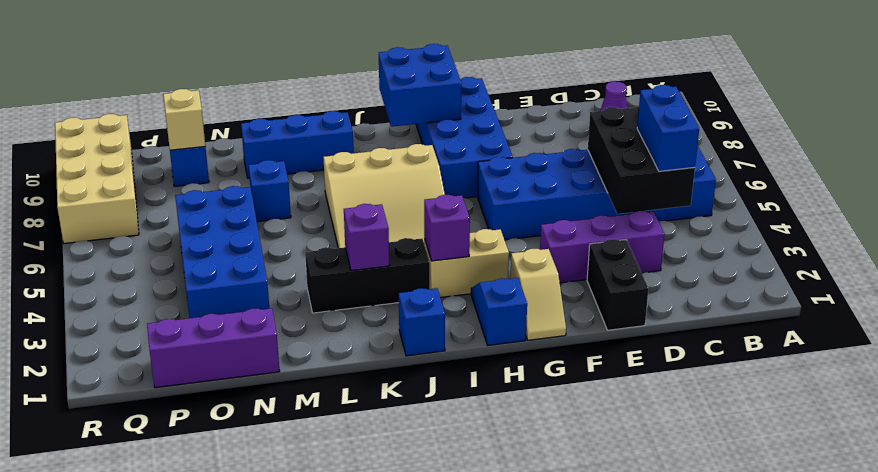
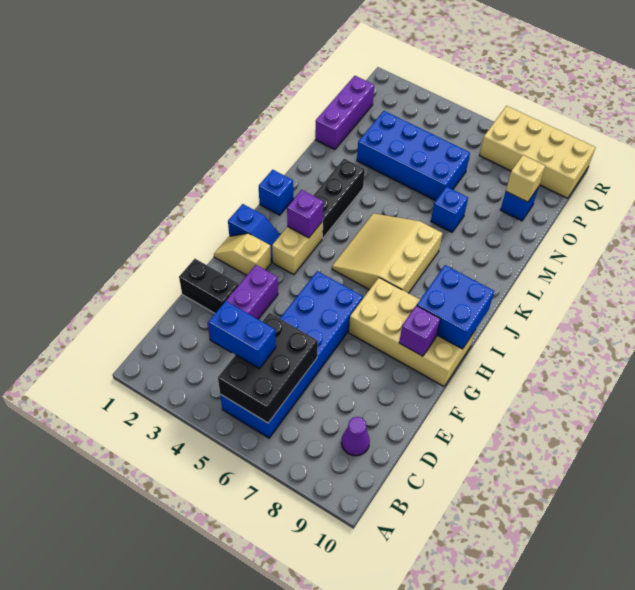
black brick C4:D6 level 2 -> black brick B5:D6 level 2
blue brick G7:H10 level 1 -> tan brick G7:H10 level 1
purple brick K3 level 2 -> purple brick G9 level 2
blue brick K9:M9 level 1 -> none

